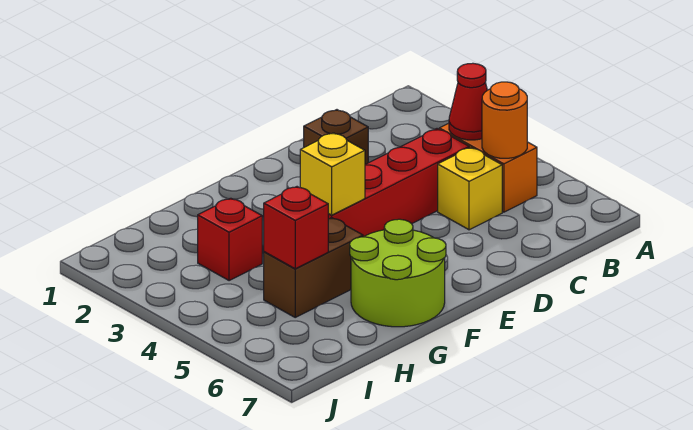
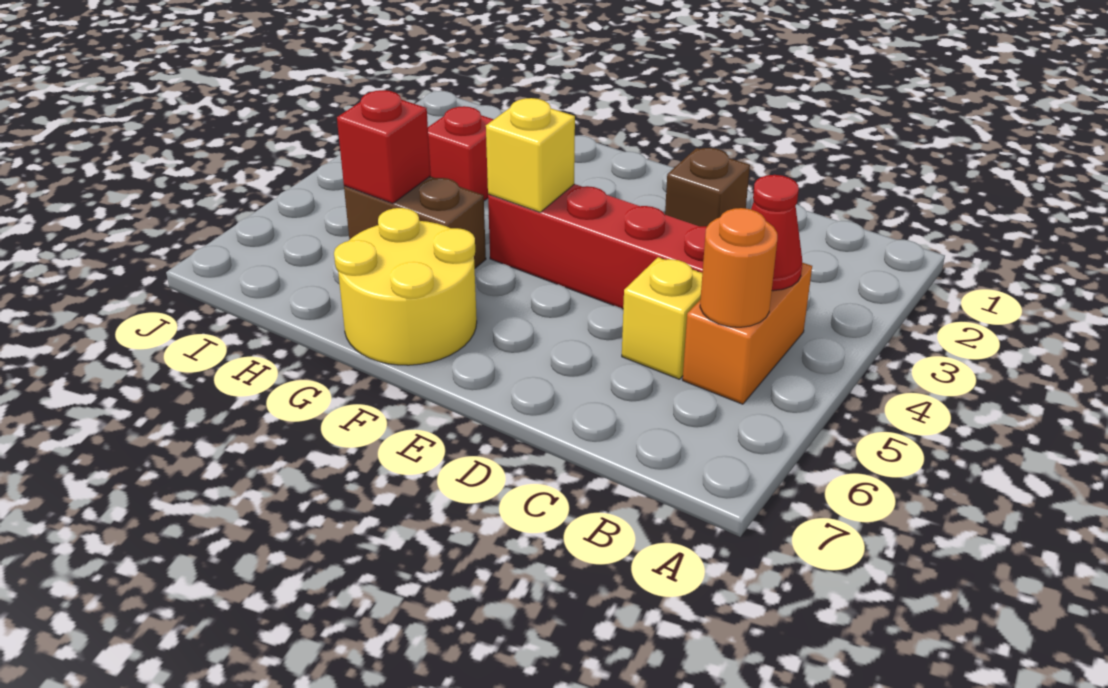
lime round brick F6:G7 level 1 -> yellow round brick F6:G7 level 1

